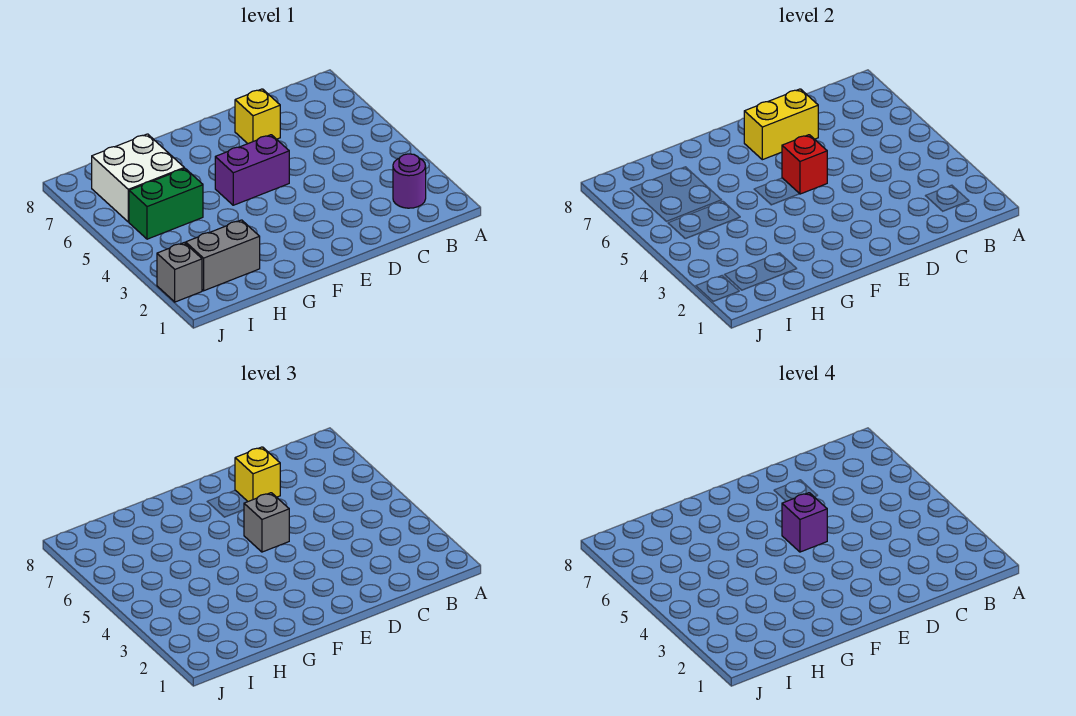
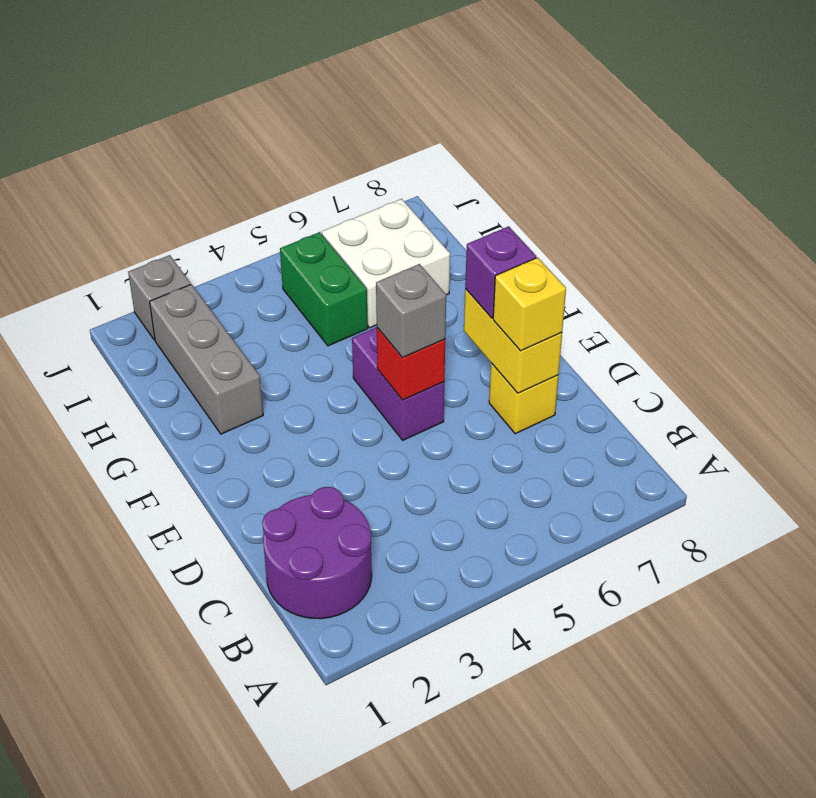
purple round brick B2 level 1 -> purple round brick B1:C2 level 1
purple brick E5 level 4 -> purple brick E7 level 3
grey brick H2:I2 level 1 -> grey brick G2:I2 level 1

